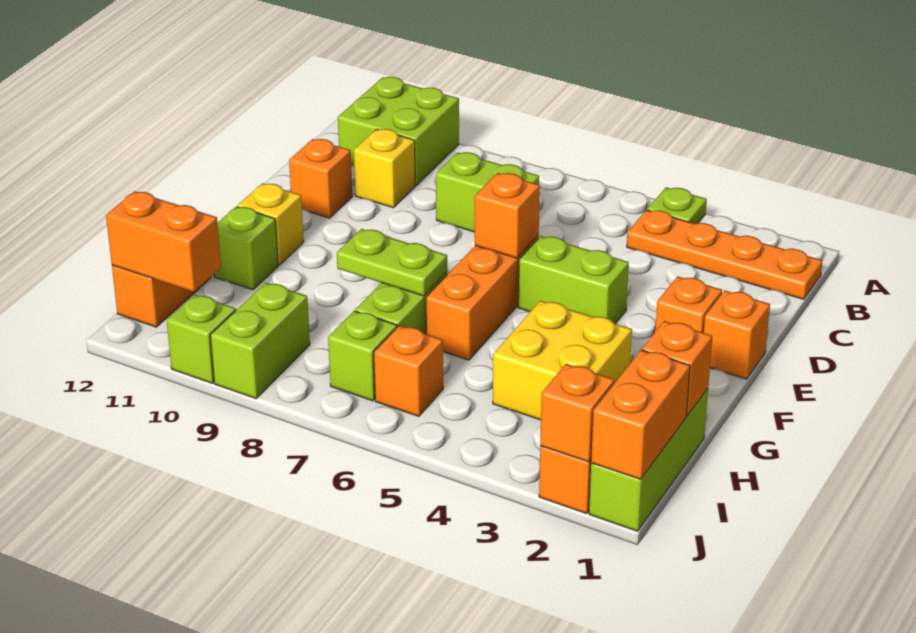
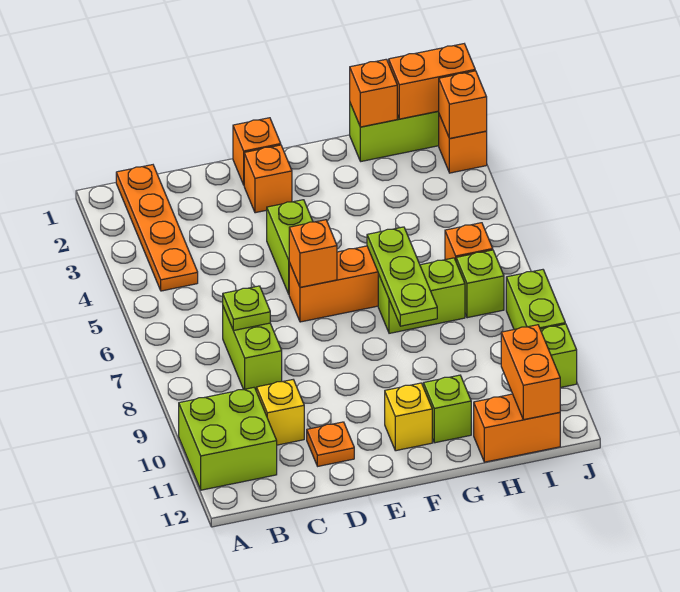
lime plate A4 level 1 -> lime plate C7 level 2
orange brick D11 level 1 -> orange plate D11 level 1
yellow brick G3:H4 level 1 -> none
lime plate G7:G8 level 2 -> lime plate G6:G8 level 2
lime brick I9:J9 level 1 -> lime brick J8:J9 level 1

